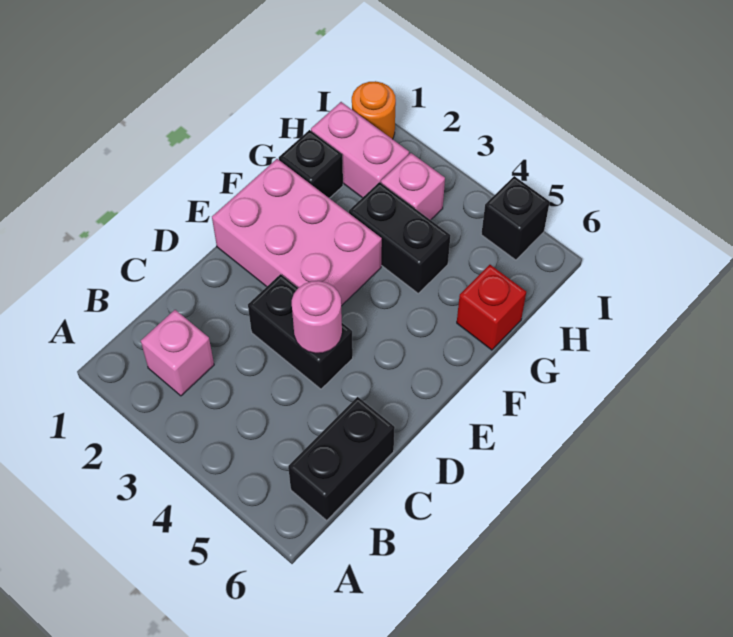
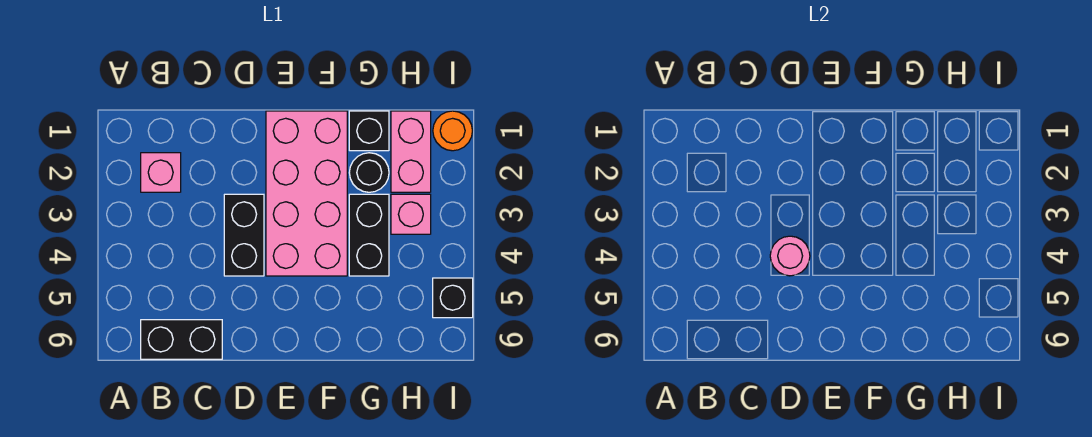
pink brick E1:F3 level 1 -> pink brick E1:F4 level 1
none -> black round brick G2 level 1
red brick G6 level 1 -> none

